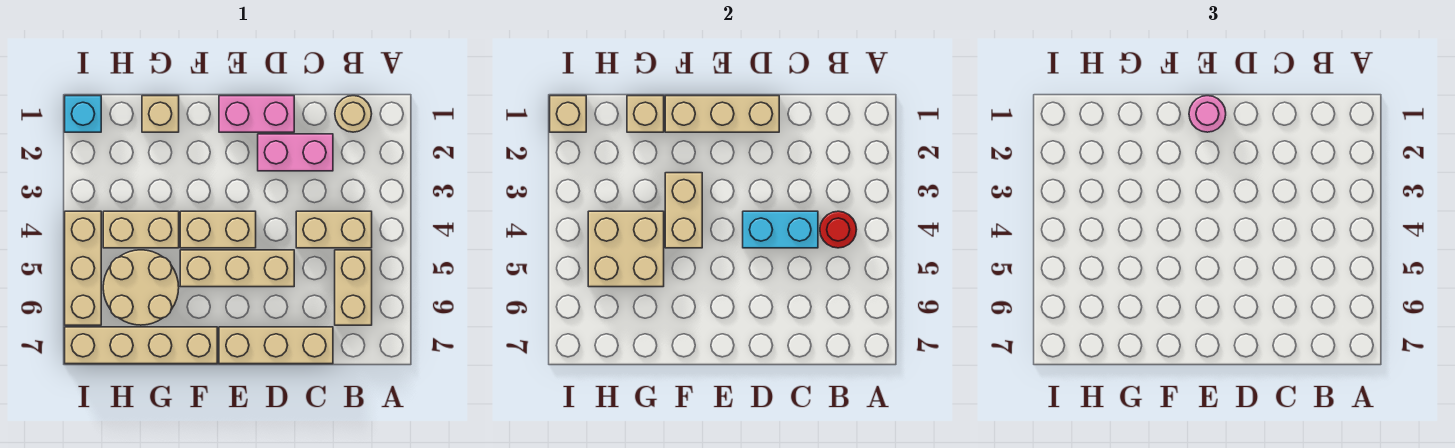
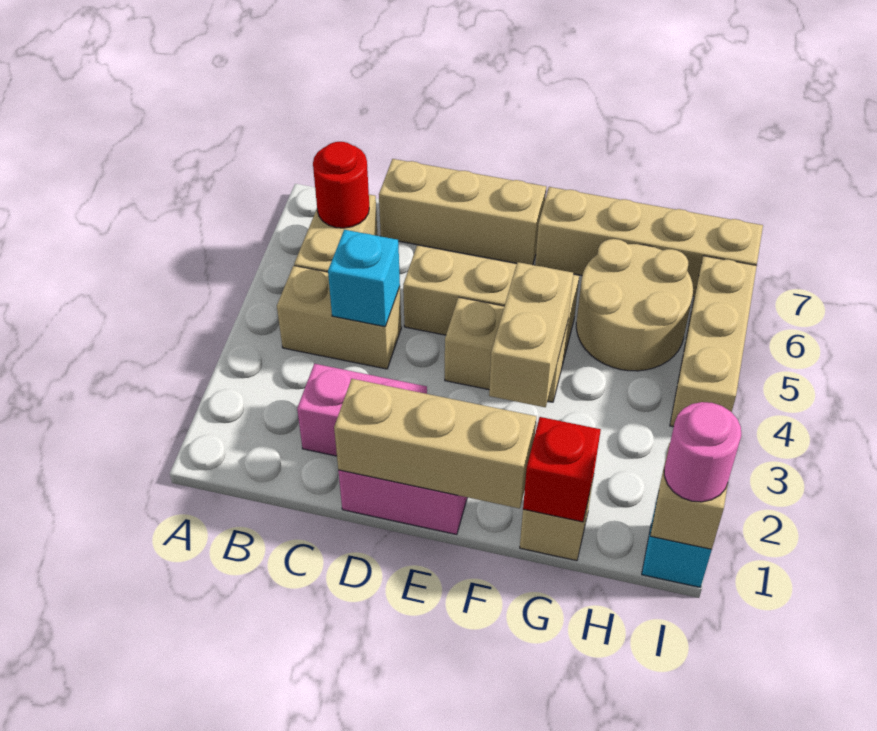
tan round brick B1 level 1 -> none
red round brick B4 level 2 -> red round brick B6 level 2
cyan brick C4:D4 level 2 -> cyan brick C4 level 2
pink round brick E1 level 3 -> pink round brick I1 level 3
tan brick G1 level 2 -> red brick G1 level 2
tan brick G4:H4 level 1 -> none
tan brick G4:H5 level 2 -> none

